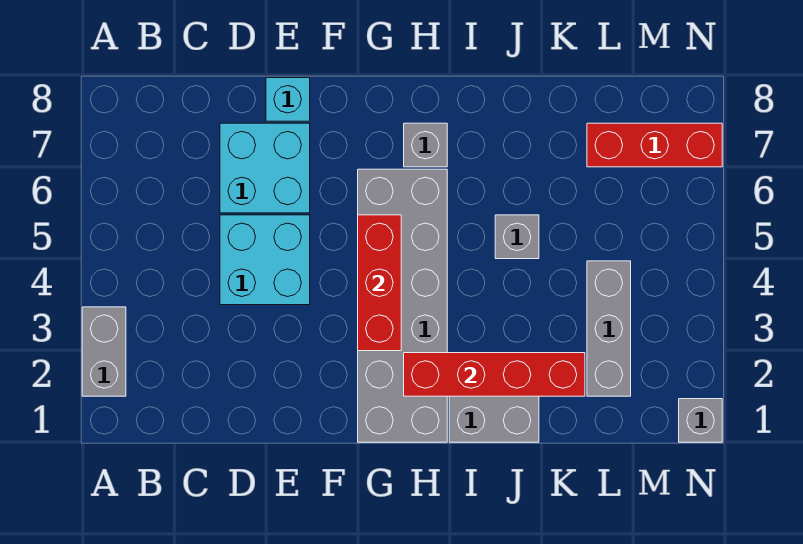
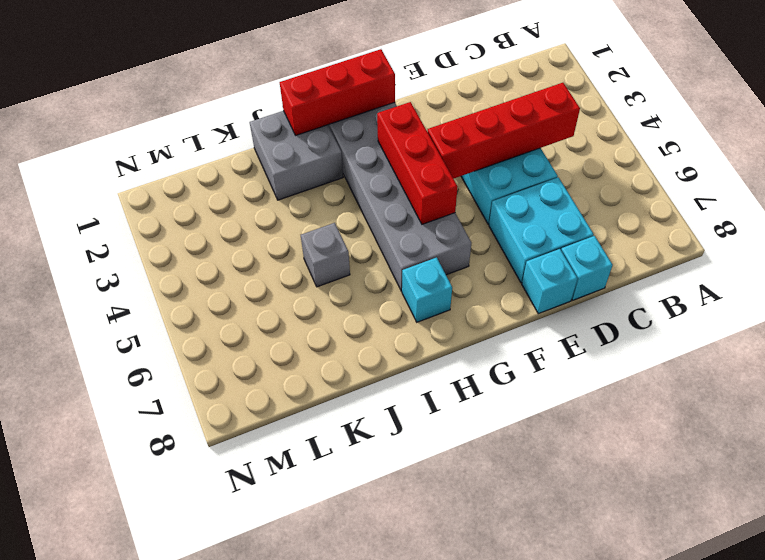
grey brick A2:A3 level 1 -> none
none -> cyan brick D8 level 1
red brick H2:K2 level 2 -> red brick C4:F4 level 2
grey brick H7 level 1 -> cyan brick H7 level 1
grey brick L2:L4 level 1 -> none
red brick L7:N7 level 1 -> red brick G1:I1 level 2
grey brick N1 level 1 -> none

